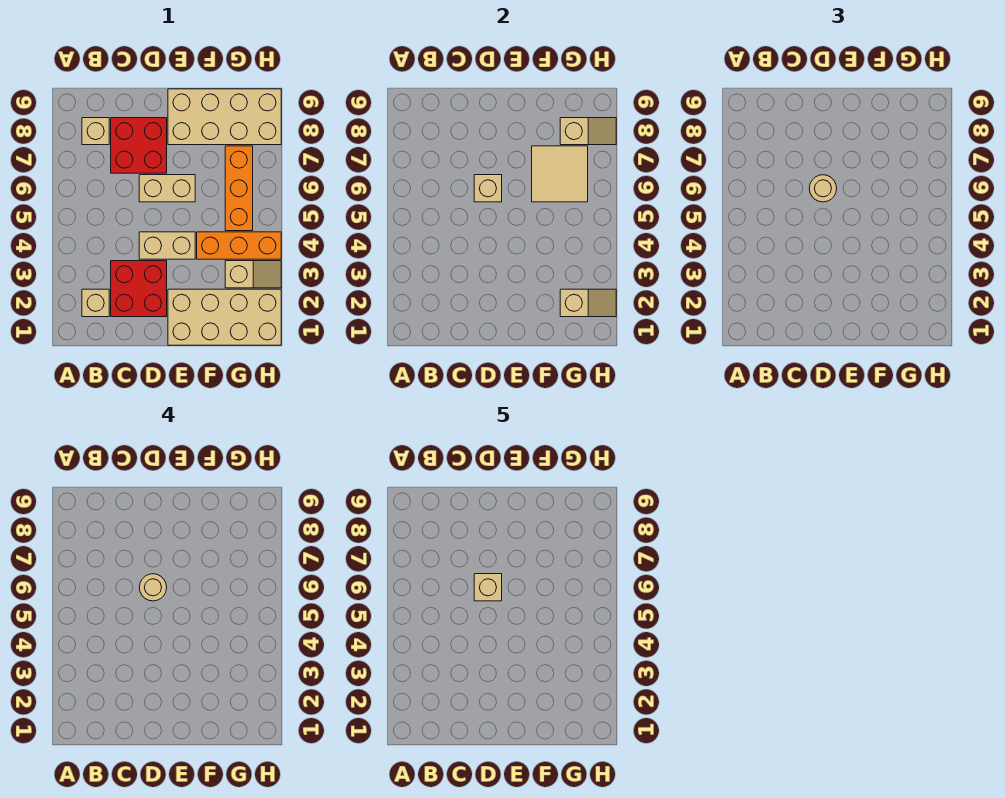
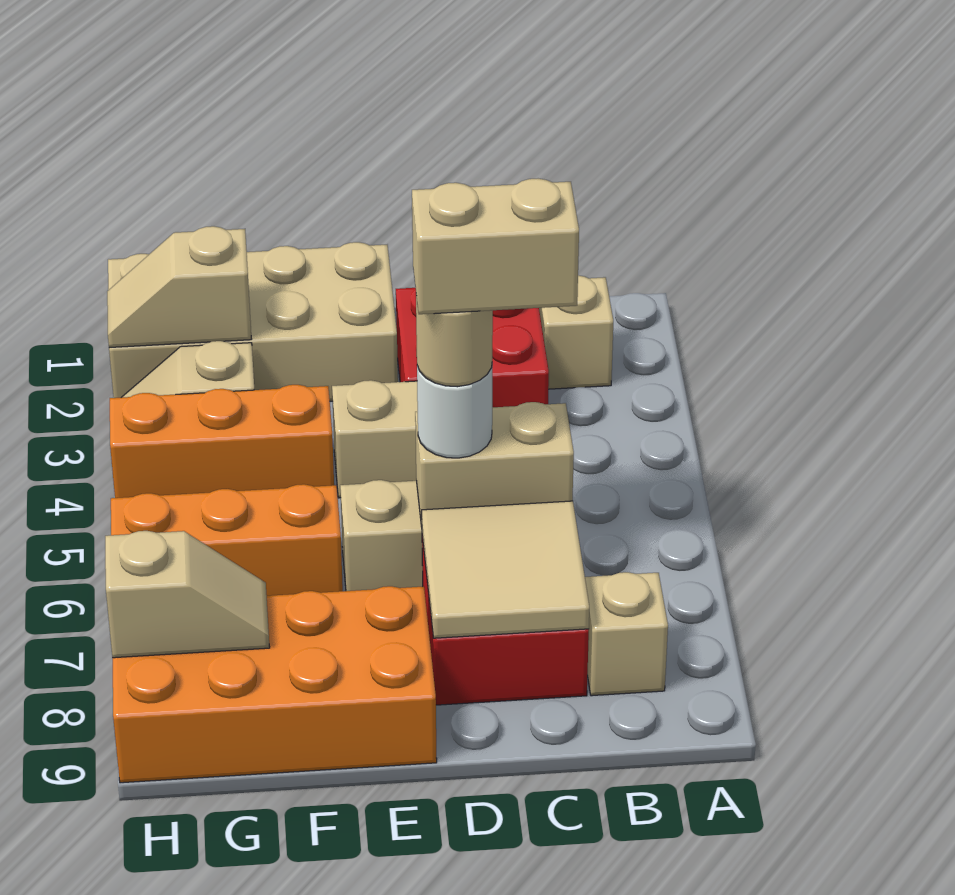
tan brick D6 level 2 -> tan brick C6:D6 level 2
tan round brick D6 level 3 -> white round brick D6 level 3
tan brick D6 level 5 -> tan brick C6:D6 level 5
tan brick E8:H9 level 1 -> orange brick E8:H9 level 1
tan tile F6:G7 level 2 -> tan tile C7:D8 level 2
orange brick G5:G7 level 1 -> orange brick F6:H6 level 1
tan slope G8:H8 level 2 top G -> tan slope G8:H8 level 2 top H

